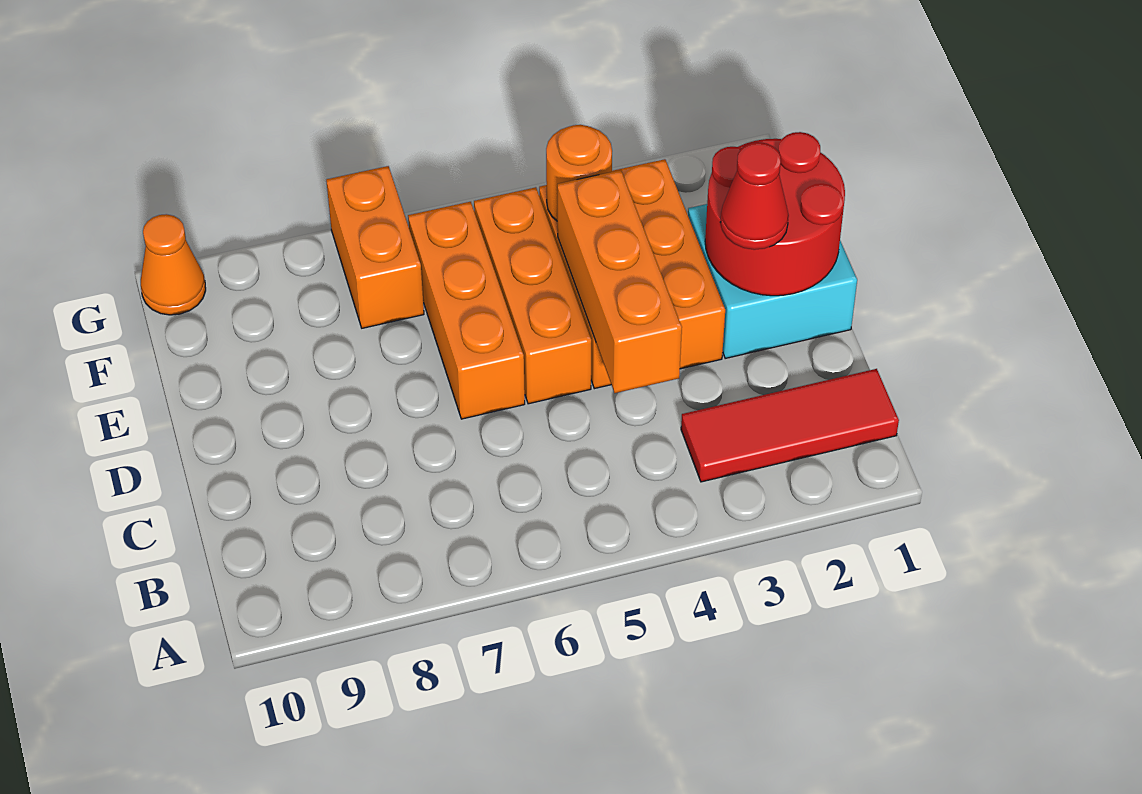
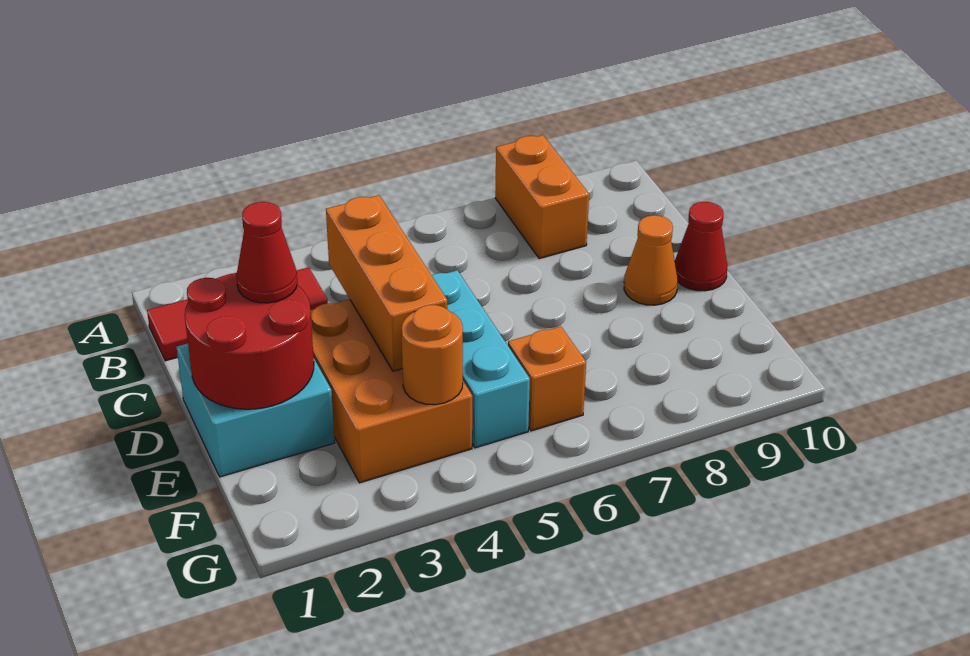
orange brick D5:F5 level 1 -> cyan brick D5:F5 level 1
orange brick D6:F6 level 1 -> orange brick F6 level 1
none -> red cone D10 level 1
orange brick F7:G7 level 1 -> orange brick A8:B8 level 1
orange cone G10 level 1 -> orange cone D9 level 1

